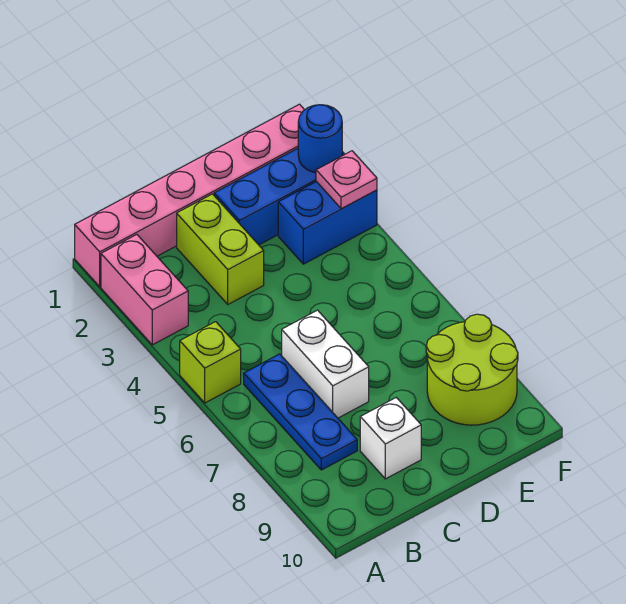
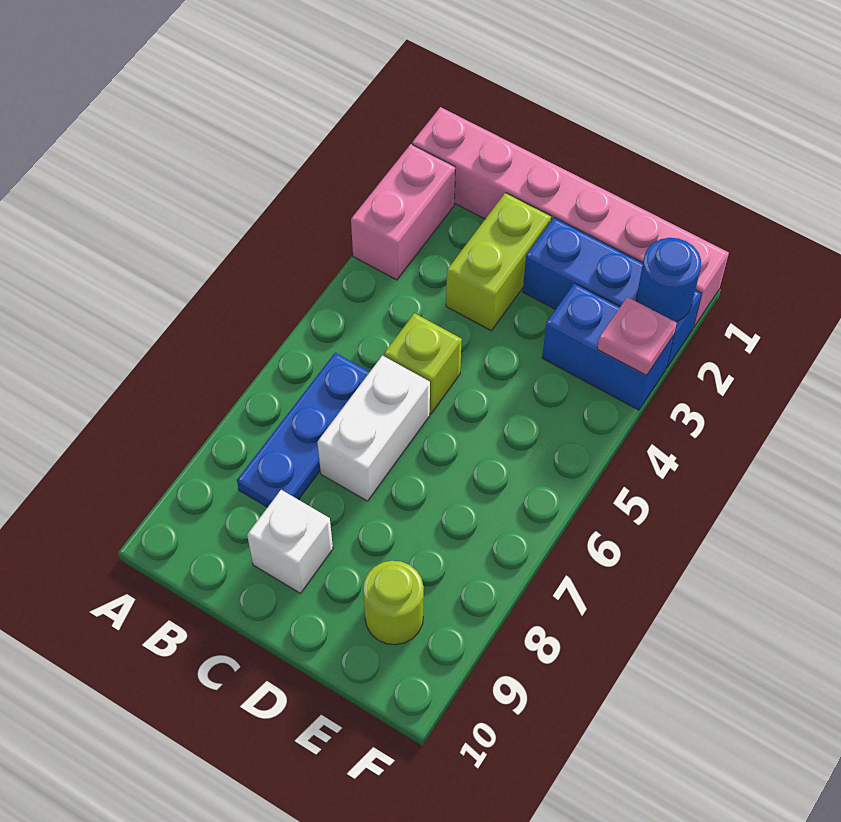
lime brick A5 level 1 -> lime brick C5 level 1
lime round brick E8:F9 level 1 -> lime round brick E9 level 1

